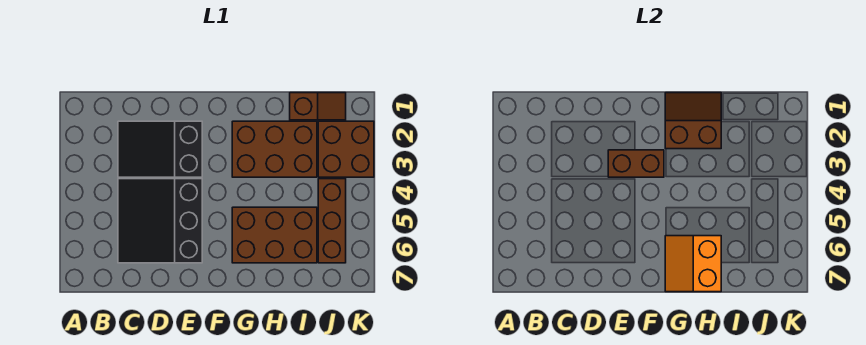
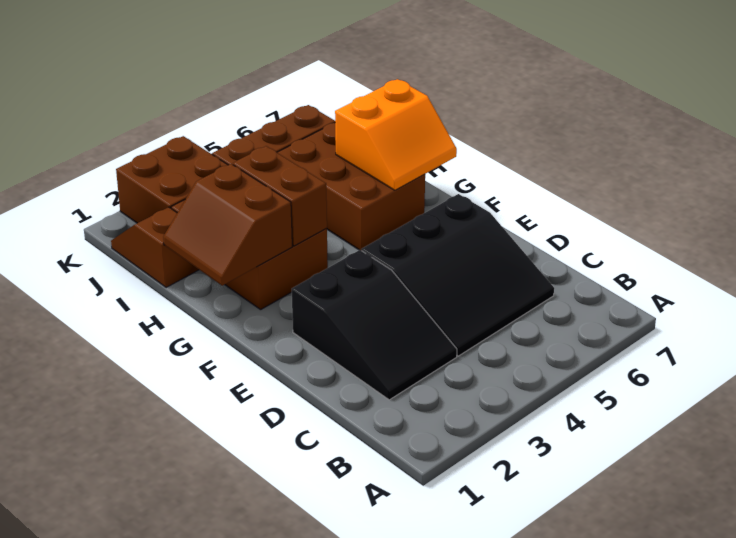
brown brick E3:F3 level 2 -> brown brick G3:H3 level 2

